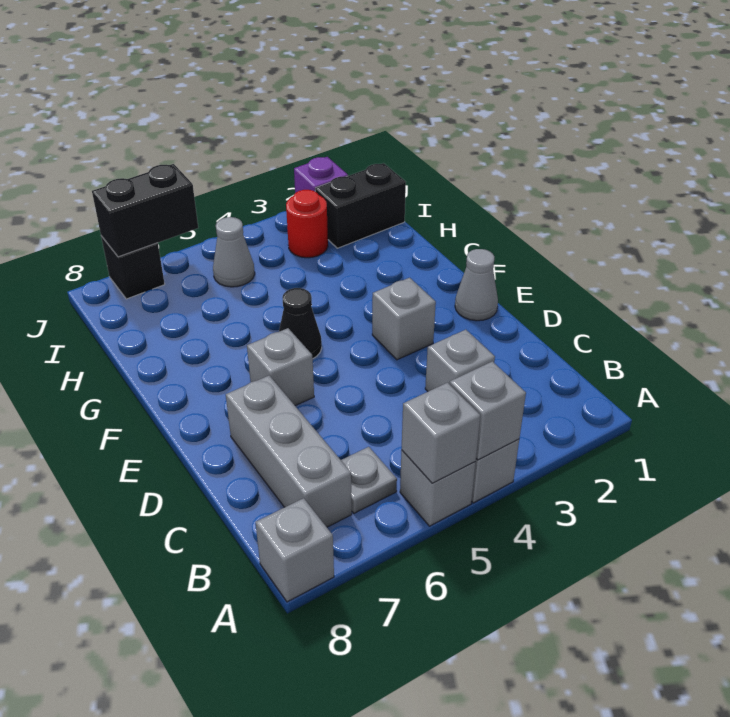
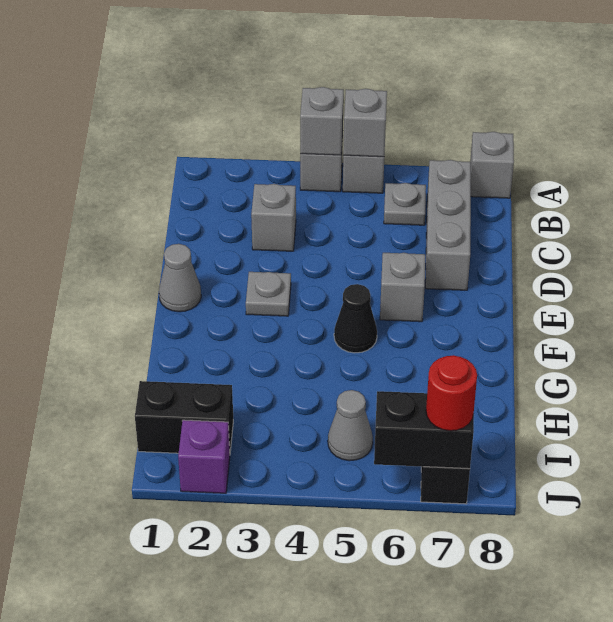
grey brick E3 level 1 -> grey plate E3 level 1
red round brick I3 level 1 -> red round brick J7 level 3

